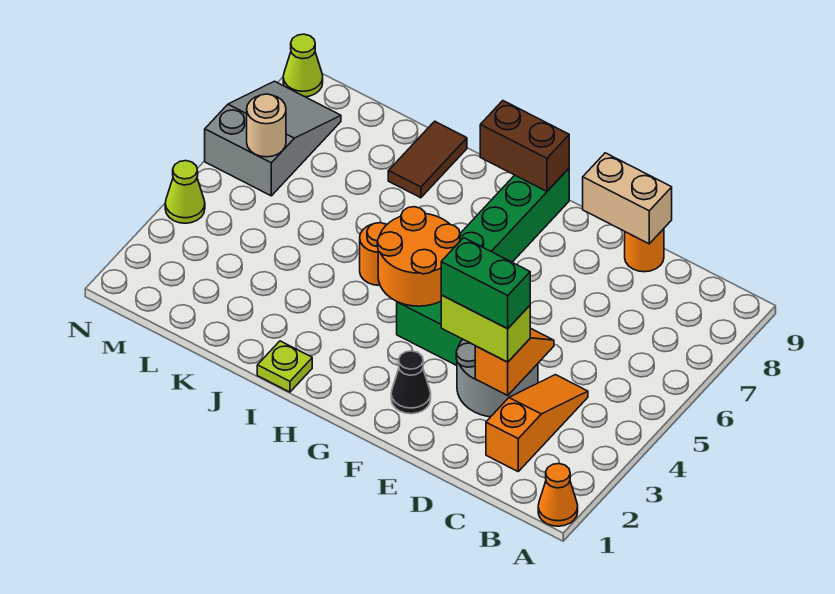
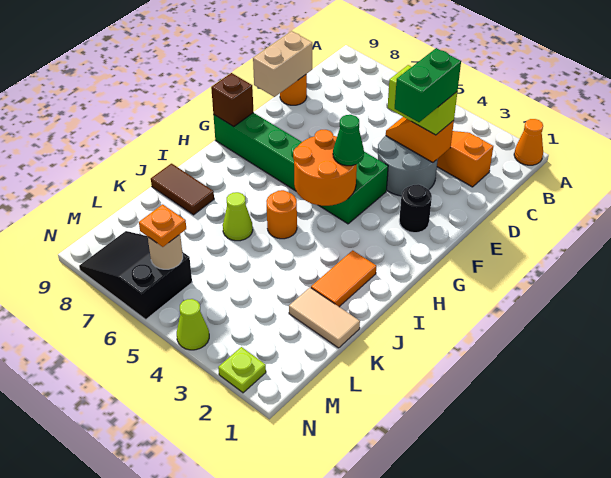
lime brick D3:E3 level 3 -> lime brick D3:D4 level 3
black cone F2 level 1 -> black round brick F2 level 1
none -> green cone G4 level 3
brown brick G9:H9 level 2 -> brown brick G9 level 2
lime plate I1 level 1 -> lime plate N2 level 1
none -> orange tile I2:J2 level 1
none -> tan tile K1:K2 level 1
grey slope M6:N8 level 1 top 6 -> black slope M6:N8 level 1 top 6
none -> orange plate M6 level 3
lime cone N9 level 1 -> lime cone J6 level 1

